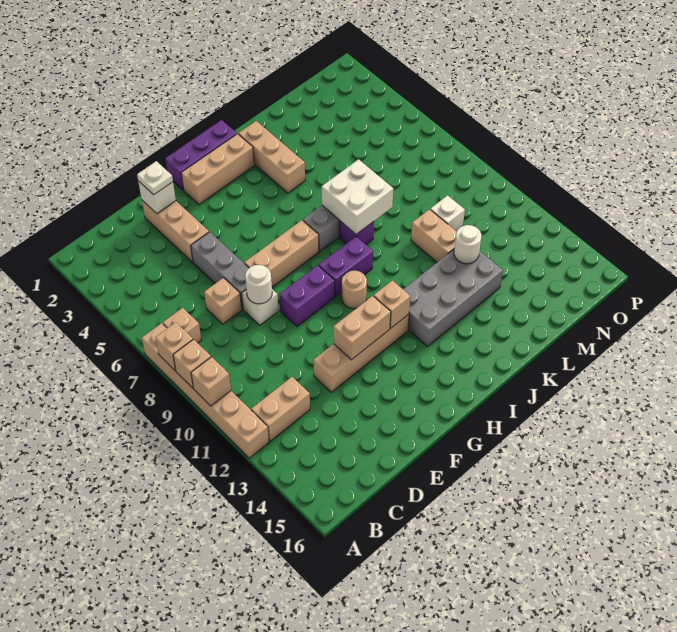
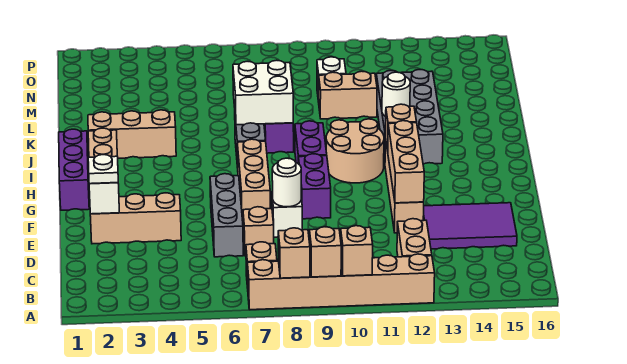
none -> purple tile D13:E15 level 1
grey brick E5:E7 level 1 -> grey brick D6:F6 level 1
tan brick F12:G12 level 2 -> tan brick E12:G12 level 2
tan round brick H10 level 1 -> tan round brick H10:I11 level 1
white round brick L12 level 2 -> white round brick J12 level 2

